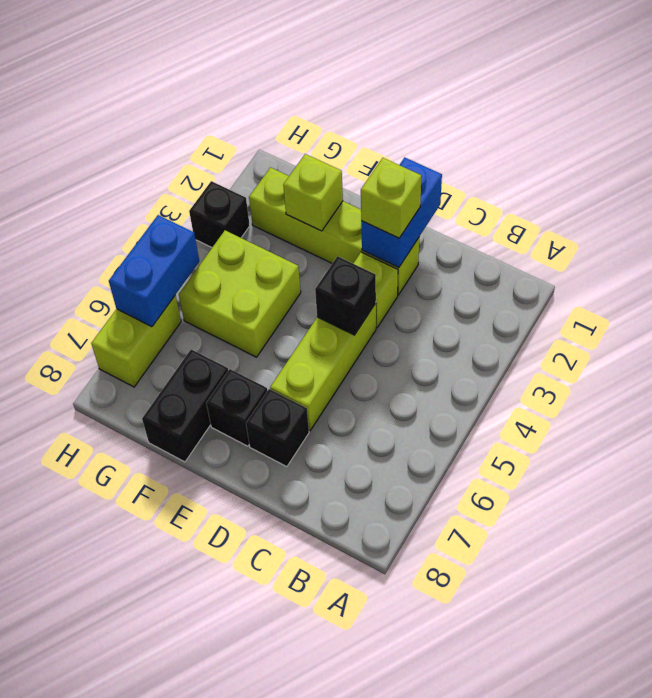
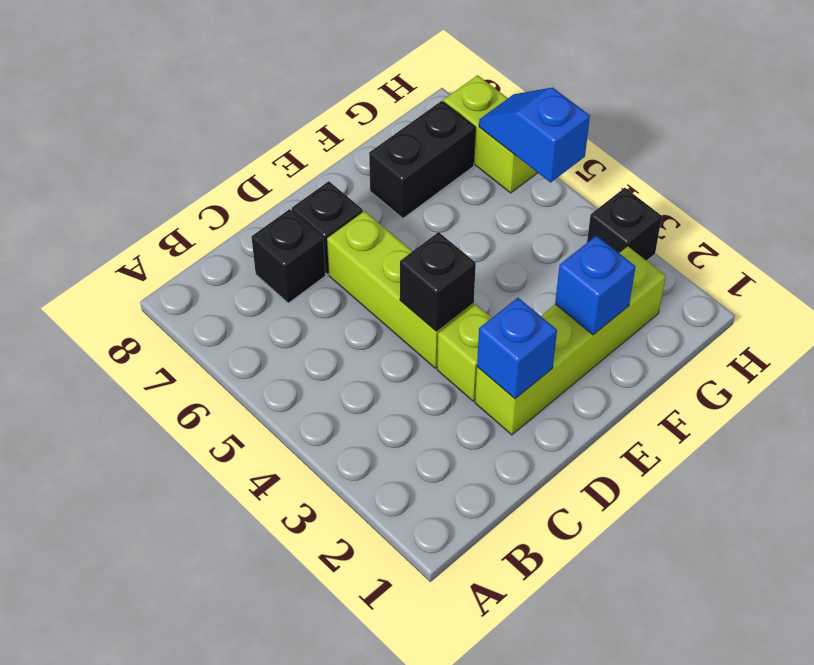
blue brick D1:D2 level 2 -> blue brick D2 level 2
lime brick D2 level 3 -> none
black brick E7 level 1 -> black brick C7 level 1
lime brick F2 level 2 -> blue brick F2 level 2
lime brick F4:G5 level 1 -> none
black brick F7:F8 level 1 -> black brick F7:G7 level 1
blue brick H5:H6 level 2 -> blue slope H5:H6 level 2 top 5

